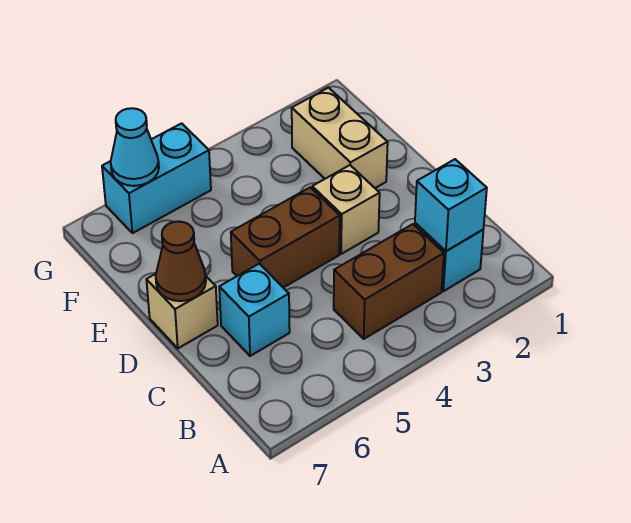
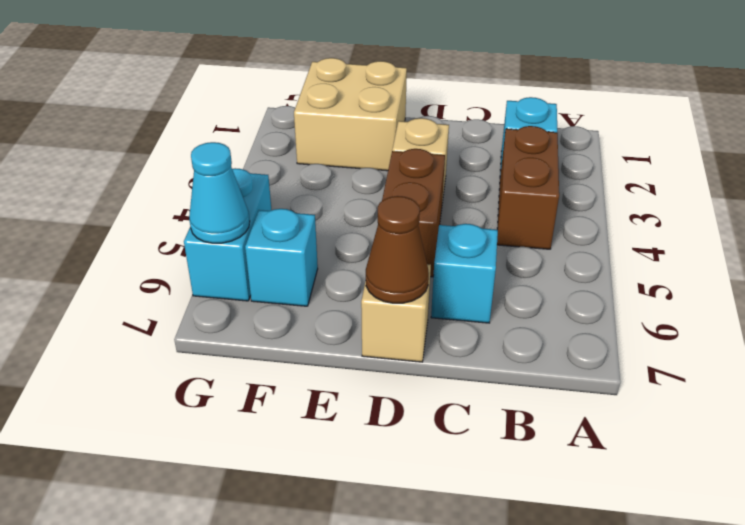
cyan brick B2 level 2 -> cyan brick F6 level 1
tan brick E2:F2 level 1 -> tan brick E1:F2 level 1

